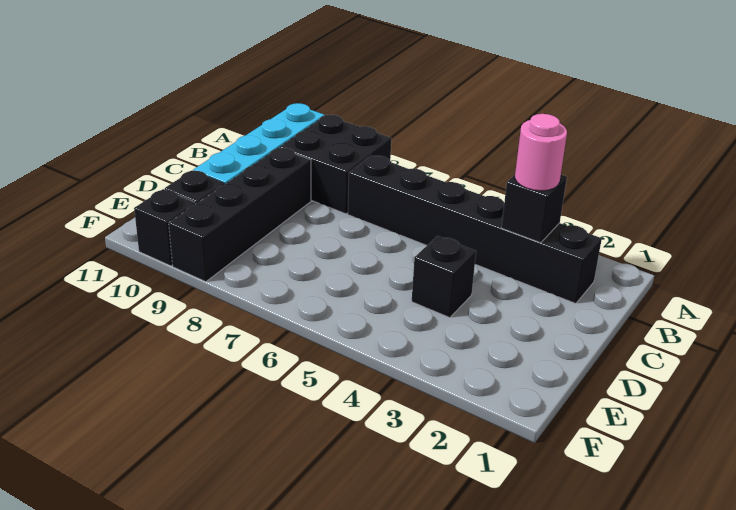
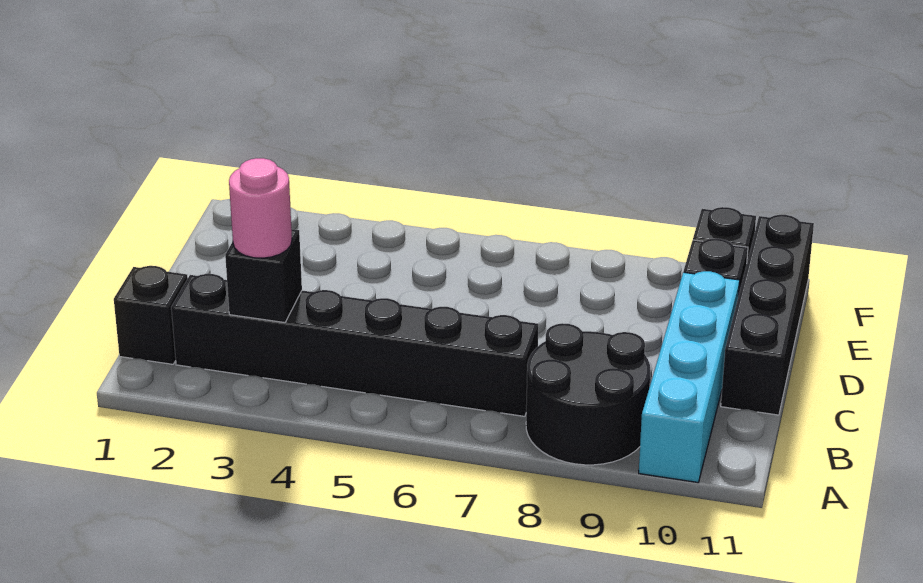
black brick A8:B9 level 1 -> black round brick A8:B9 level 1
black brick C9:F9 level 1 -> black brick C11:F11 level 1
black brick D4 level 1 -> black brick B1 level 1

